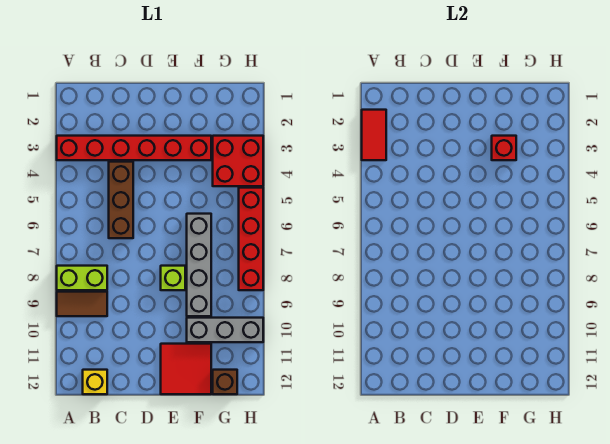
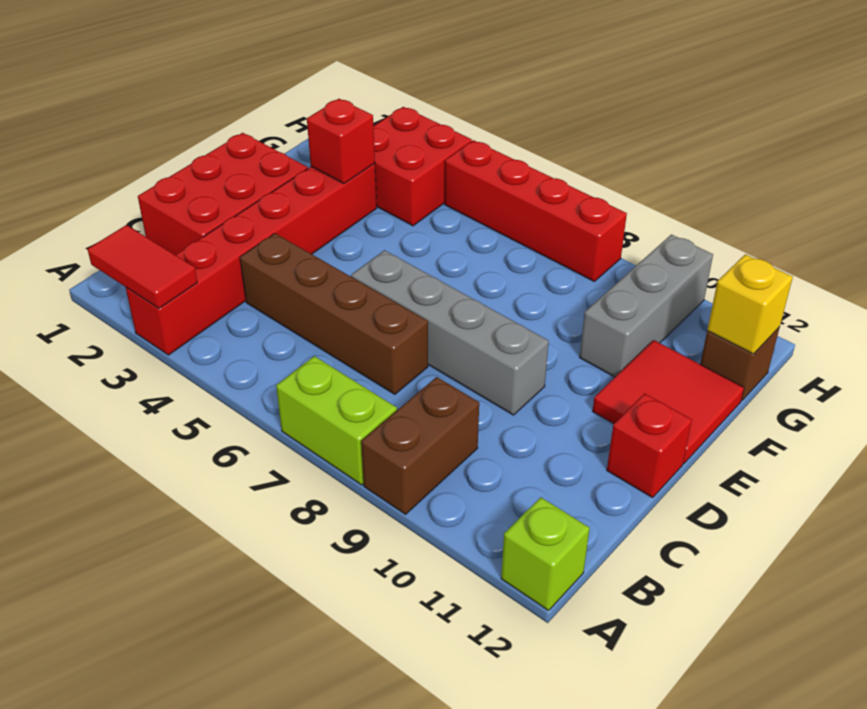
lime brick A8:B8 level 1 -> lime brick A7:A8 level 1
brown tile A9:B9 level 1 -> brown brick A9:B9 level 1
yellow brick B12 level 1 -> yellow brick G12 level 2
none -> red brick C1:E2 level 1
brown brick C4:C6 level 1 -> brown brick C4:C7 level 1
none -> red brick D12 level 1
lime brick E8 level 1 -> lime brick A12 level 1
grey brick F6:F9 level 1 -> grey brick D6:D9 level 1

